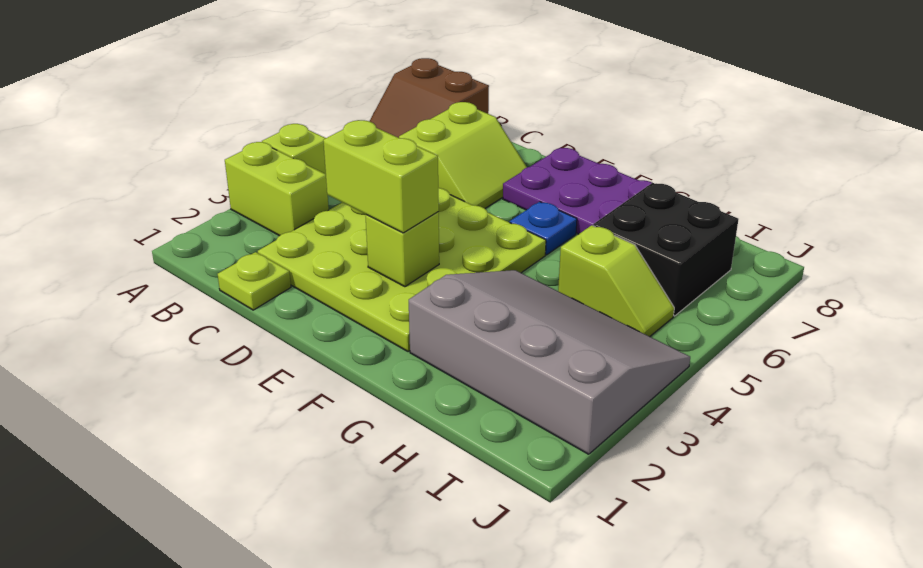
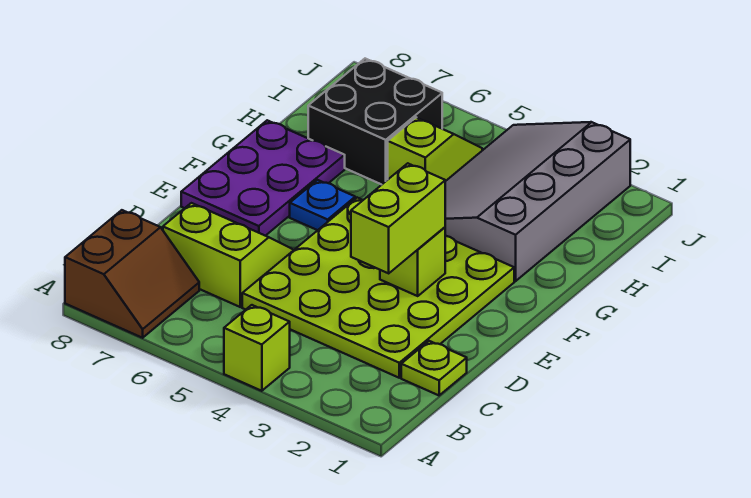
lime brick A3:B3 level 1 -> none

